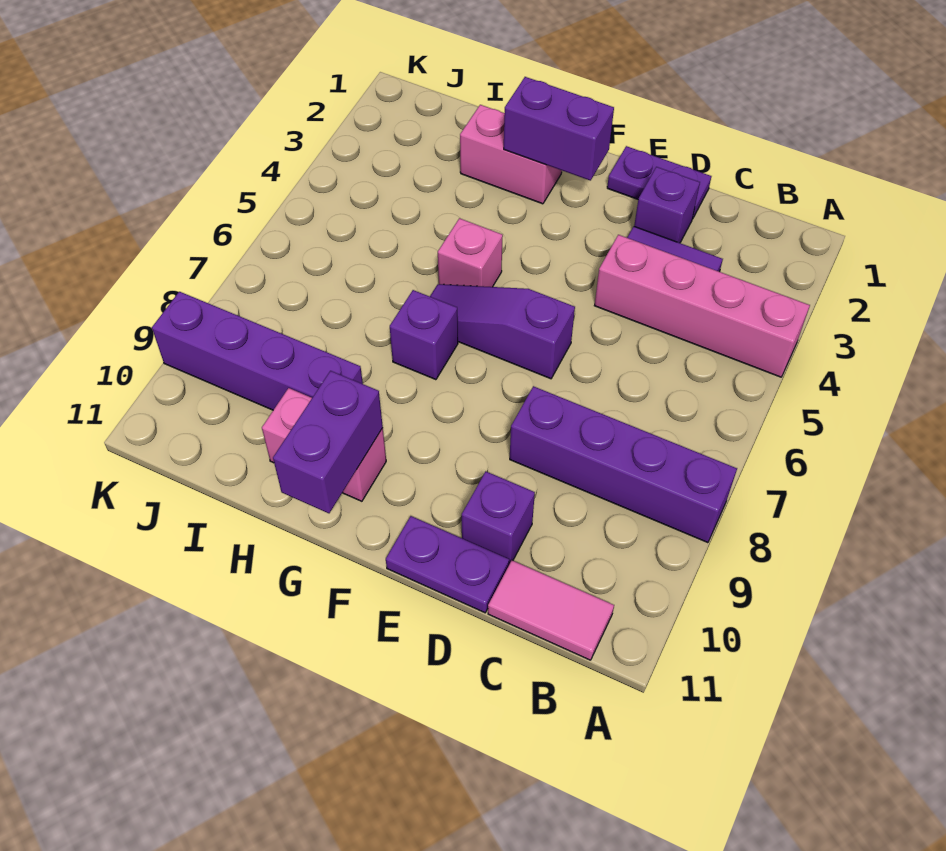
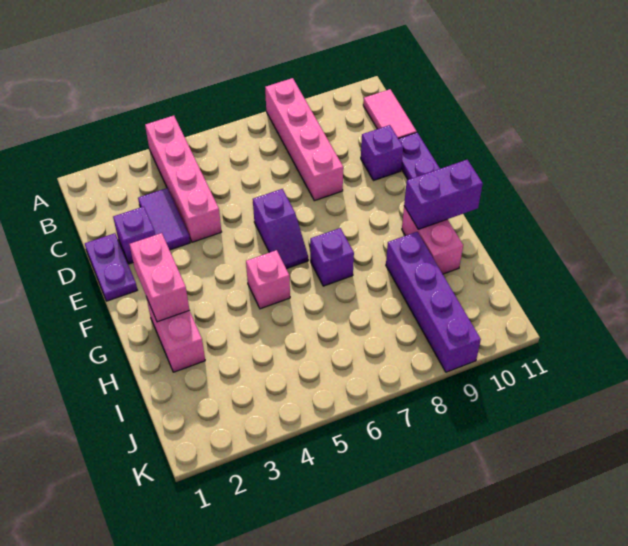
purple brick A8:D8 level 1 -> pink brick A8:D8 level 1
purple slope E6:G6 level 1 top E -> purple slope E6:F6 level 1 top E
purple brick F2:G2 level 2 -> pink brick F2:G2 level 2

